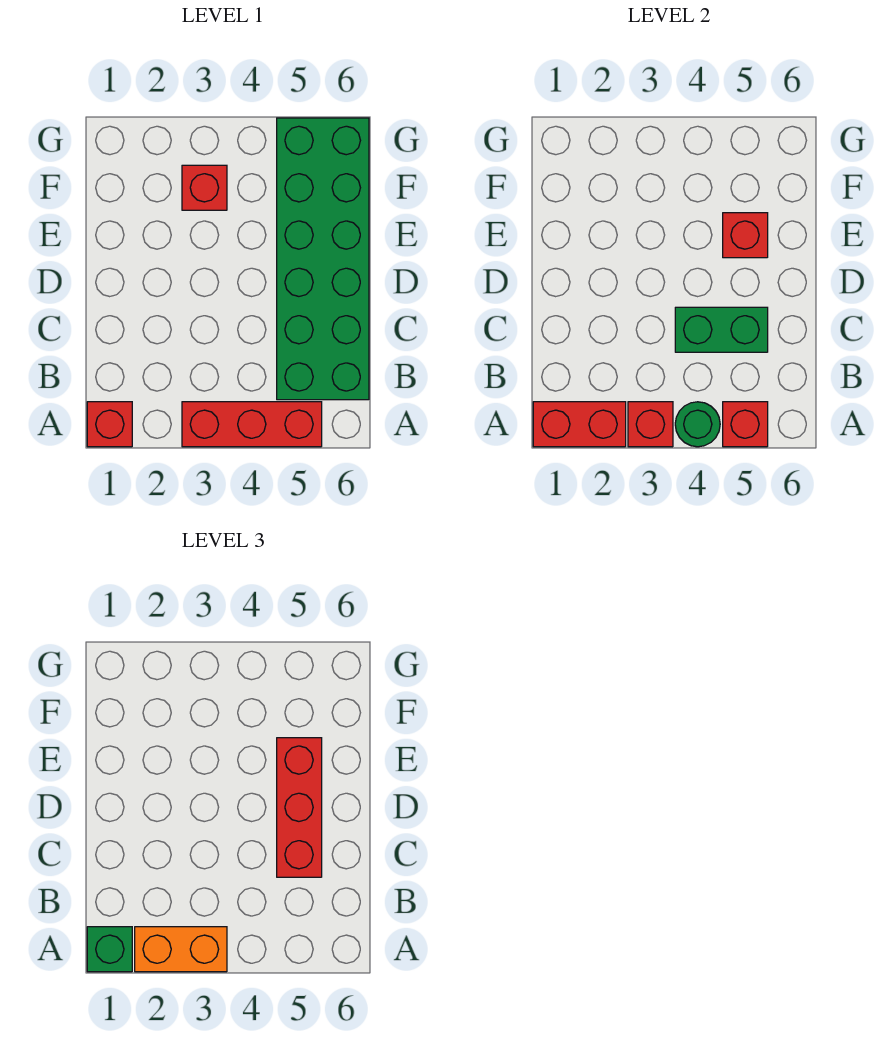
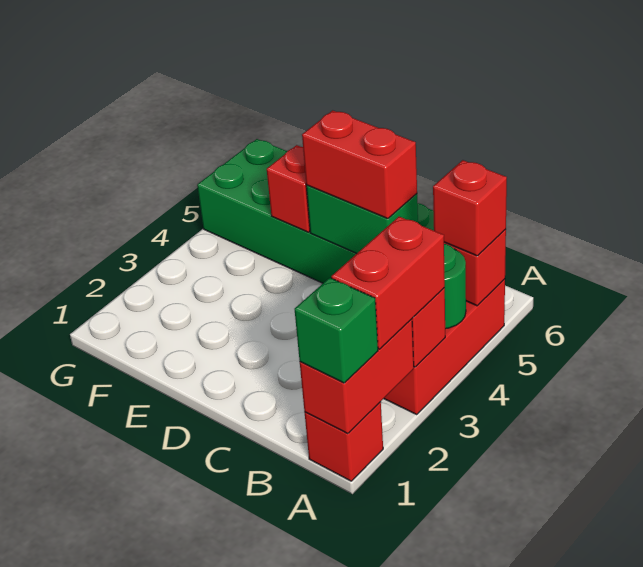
orange brick A2:A3 level 3 -> red brick A2:A3 level 3
green brick C4:C5 level 2 -> green brick C5:D5 level 2
red brick C5:E5 level 3 -> red brick C5:D5 level 3
red brick F3 level 1 -> red brick A5 level 3

